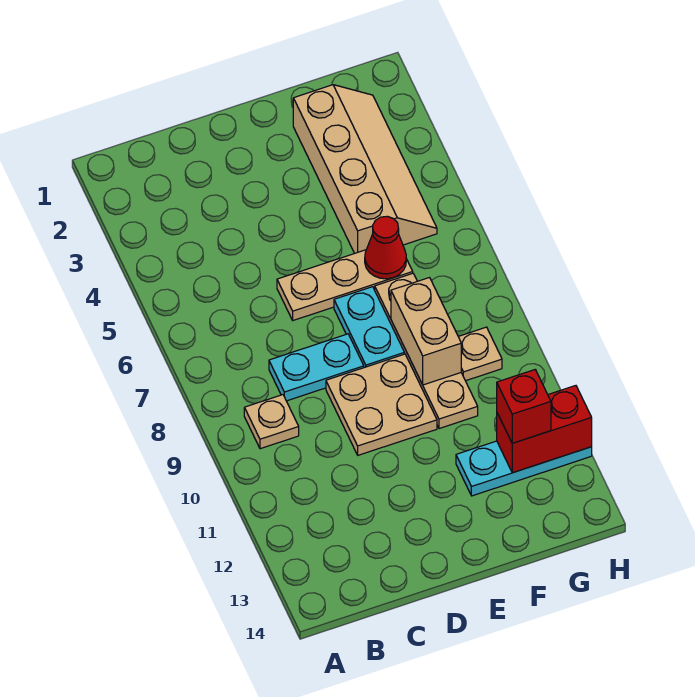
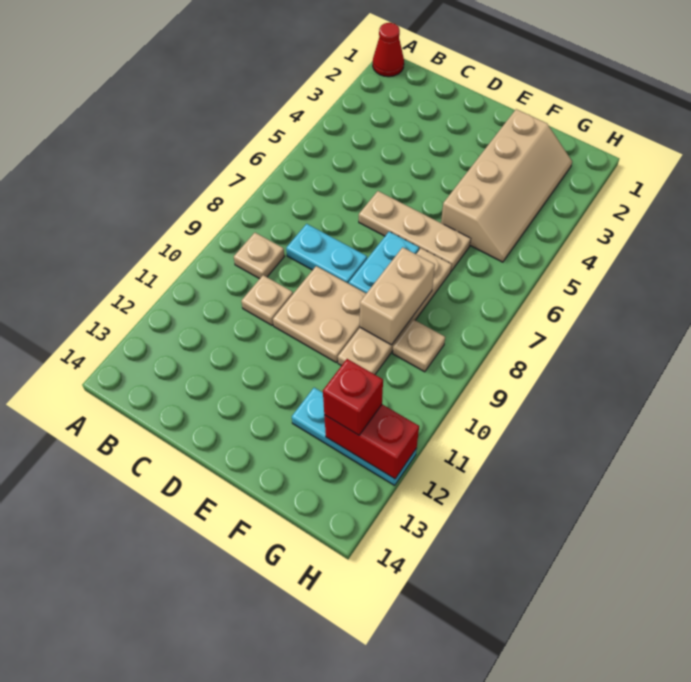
none -> tan plate C10 level 1
red cone F6 level 2 -> red cone A1 level 1

